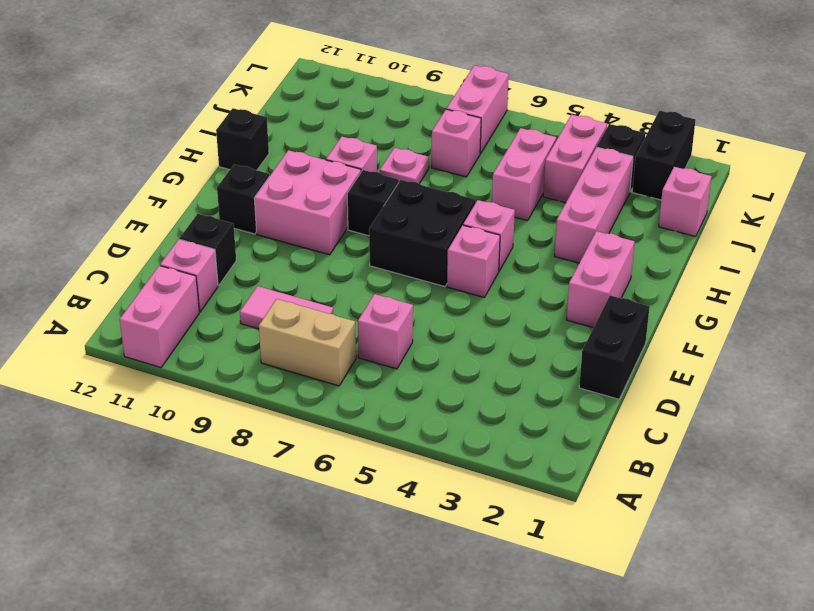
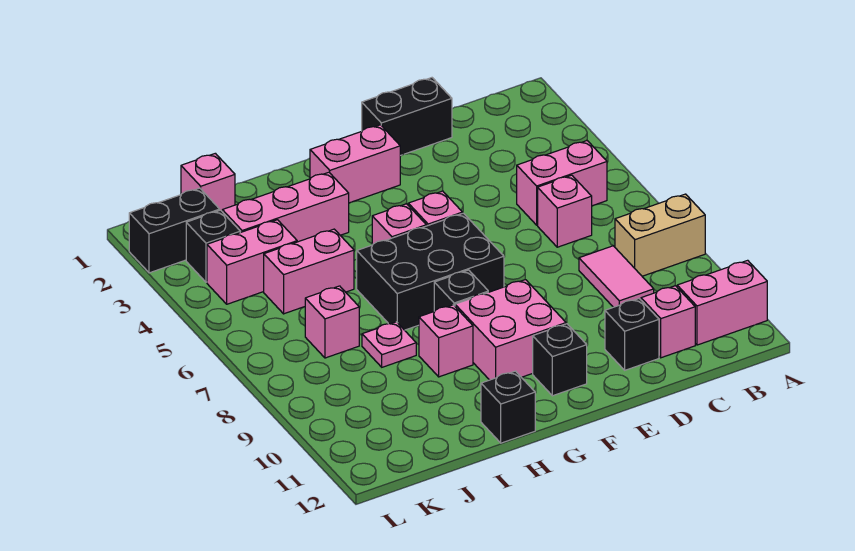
tan brick B7:B8 level 1 -> tan brick A8:B8 level 1
black brick F6:G7 level 1 -> black brick F6:H7 level 1
pink brick K7:L7 level 1 -> pink brick B5:C5 level 1

